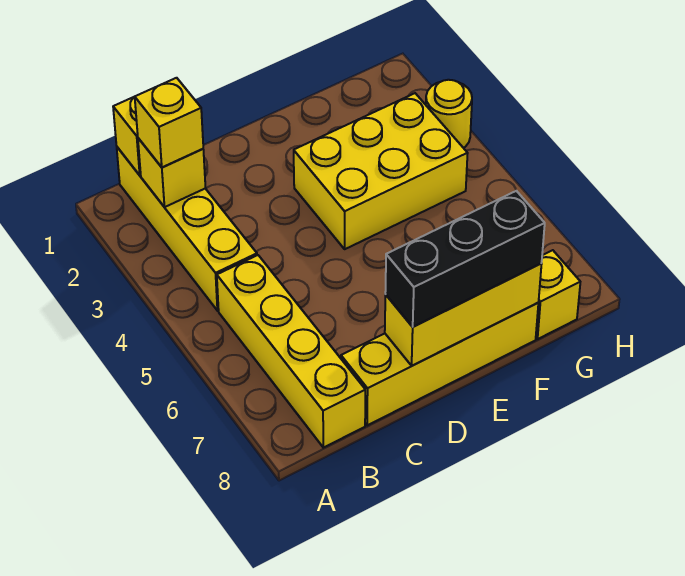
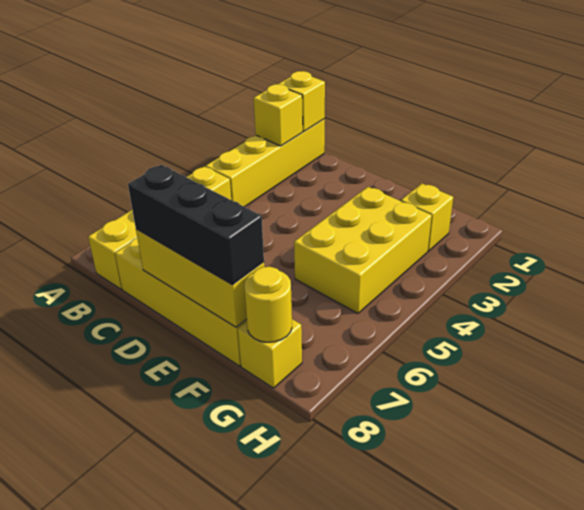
yellow brick B2 level 3 -> yellow brick G2 level 1
yellow brick E3:G4 level 1 -> yellow brick F3:G5 level 1
yellow round brick H3 level 1 -> yellow round brick G8 level 2

